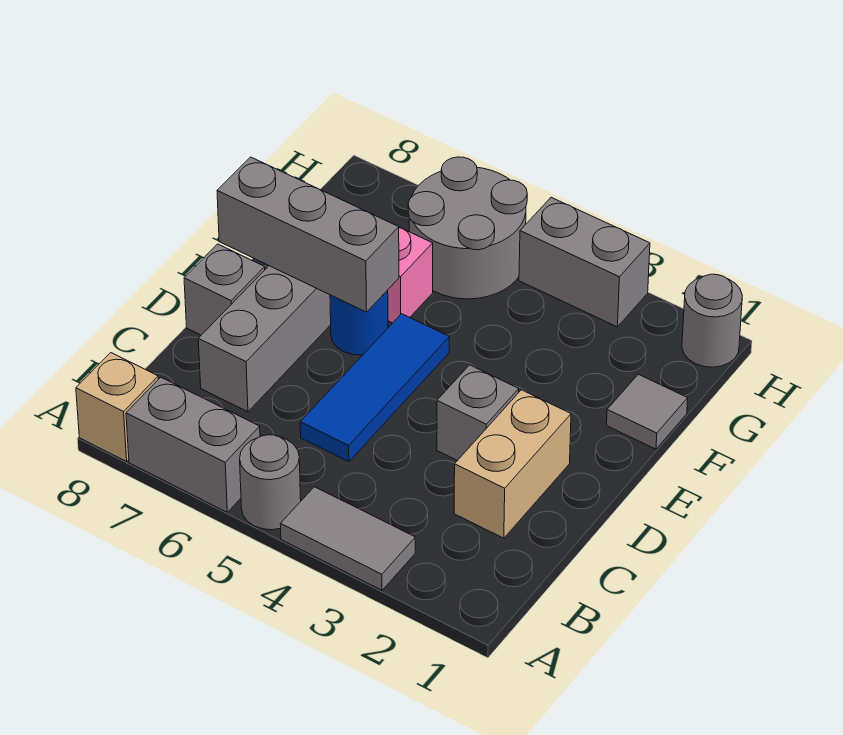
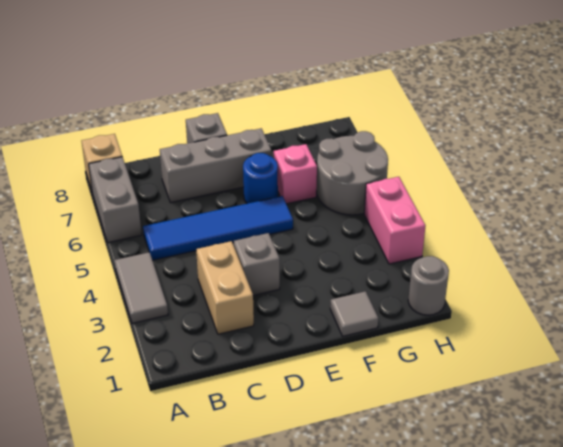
grey round brick A5 level 1 -> none
tan brick C2:D2 level 1 -> tan brick C2:C3 level 1
blue tile C5:E5 level 1 -> blue tile B5:E5 level 1
grey brick E6:E8 level 2 -> none
grey brick H3:H4 level 1 -> pink brick H3:H4 level 1

